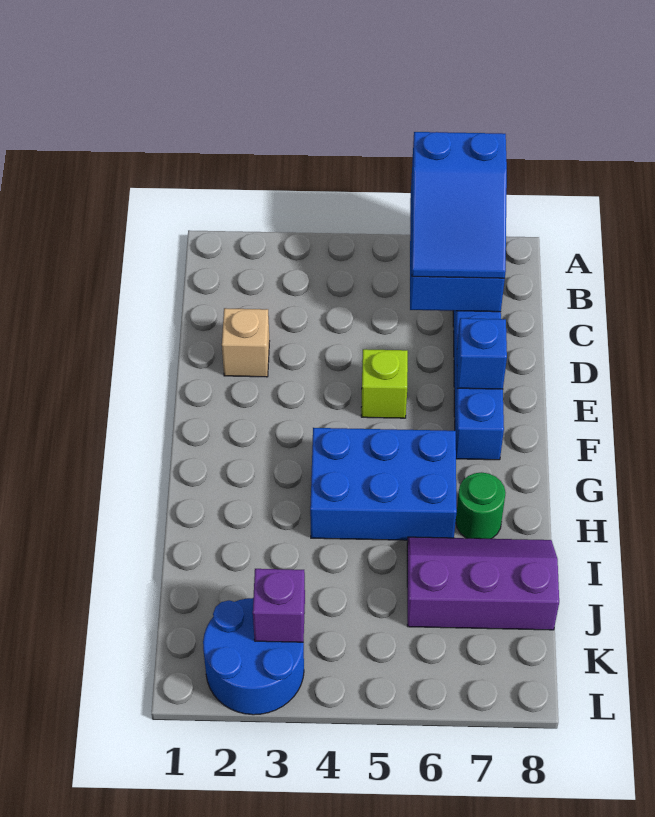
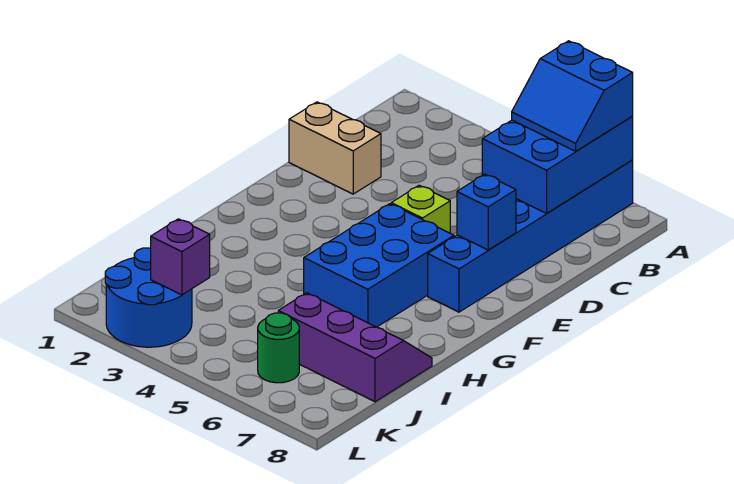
blue slope A6:C7 level 3 top A -> blue slope A6:B7 level 3 top A
tan brick D2 level 1 -> tan brick D1:D2 level 1
blue brick G4:H6 level 1 -> blue brick F5:H6 level 1
green round brick H7 level 1 -> green round brick K6 level 1

